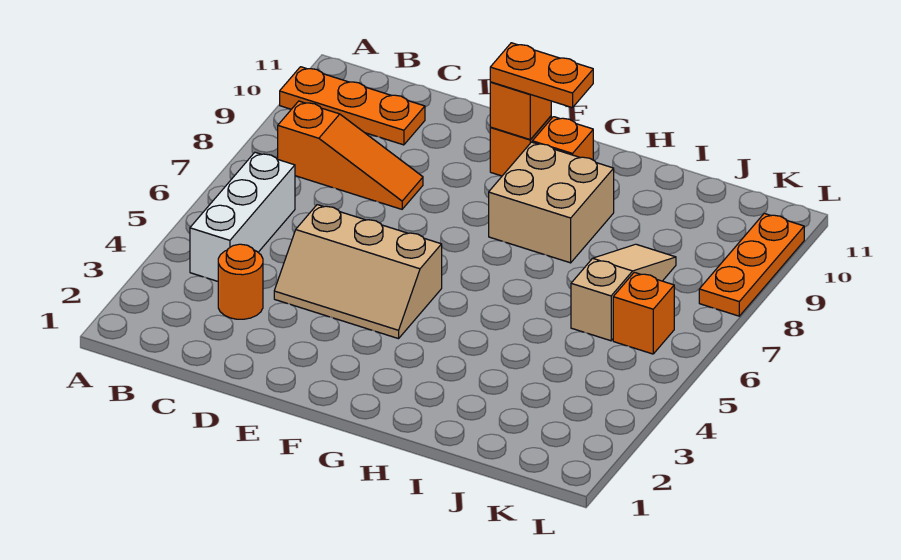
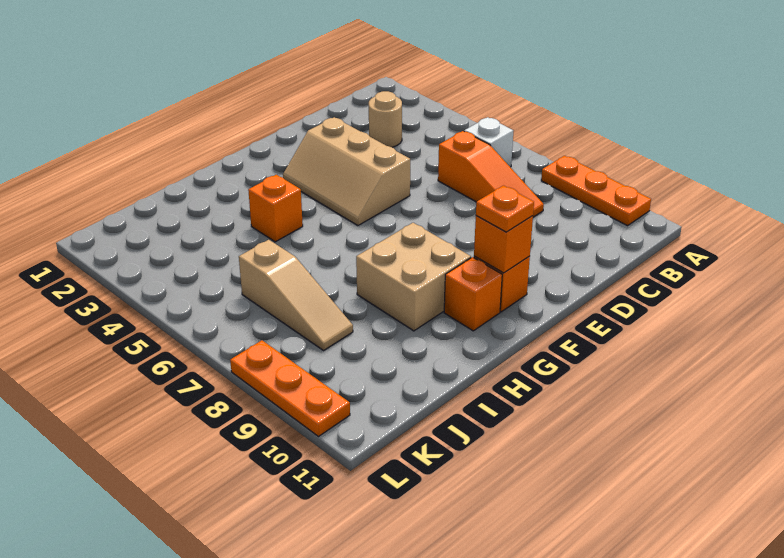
orange plate A10:C10 level 1 -> orange plate A8:A10 level 1
white brick B4:B6 level 1 -> white brick B6 level 1
orange slope B8:D8 level 1 top B -> orange slope C6:C8 level 1 top 6
orange round brick C3 level 1 -> tan round brick C3 level 1
tan slope D4:F5 level 1 top 5 -> tan slope E3:F5 level 1 top E
orange plate F10:G10 level 3 -> orange plate F10 level 3
orange brick K6 level 1 -> orange brick H4 level 1

